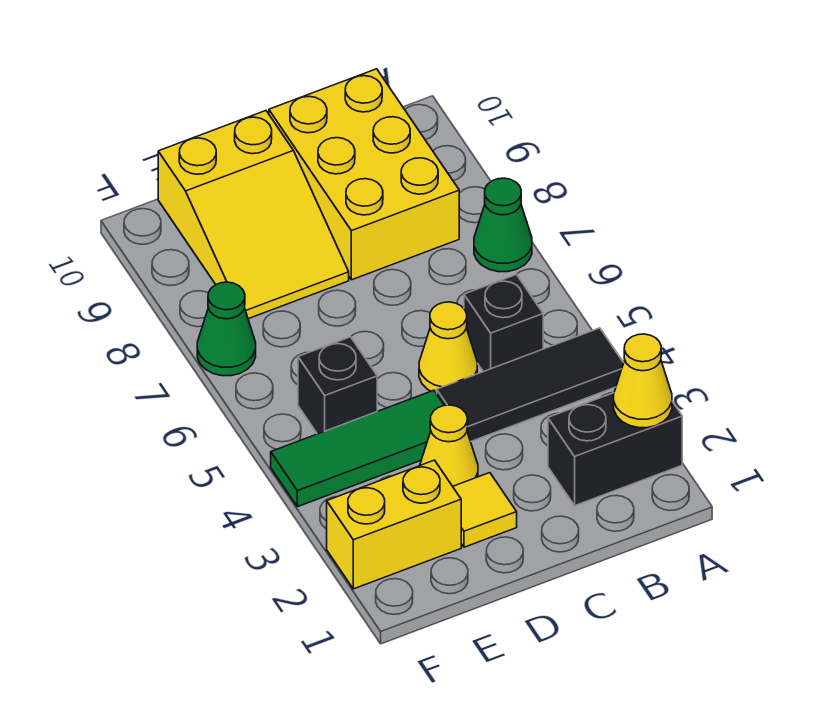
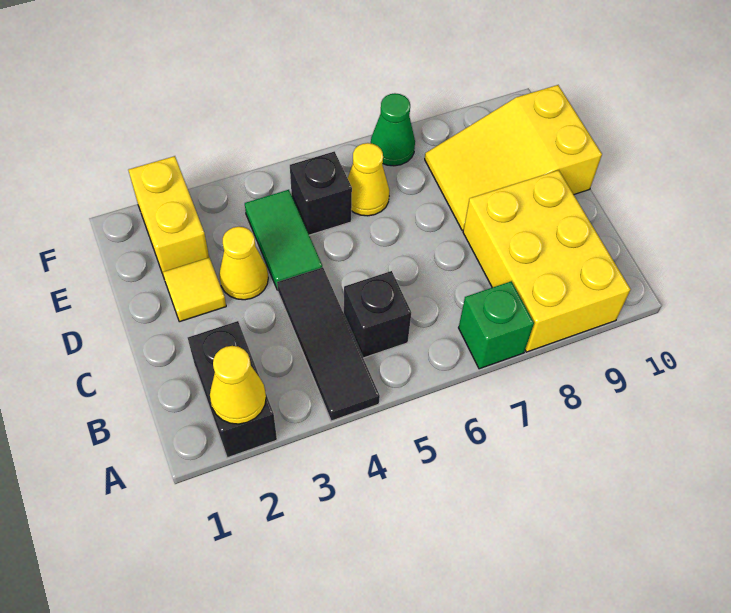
green cone A7 level 1 -> green brick A7 level 1
yellow brick B8:C10 level 1 -> yellow brick A8:C9 level 1
yellow cone C5 level 1 -> yellow cone E6 level 1
green tile D4:F4 level 1 -> green tile D4:E4 level 1

